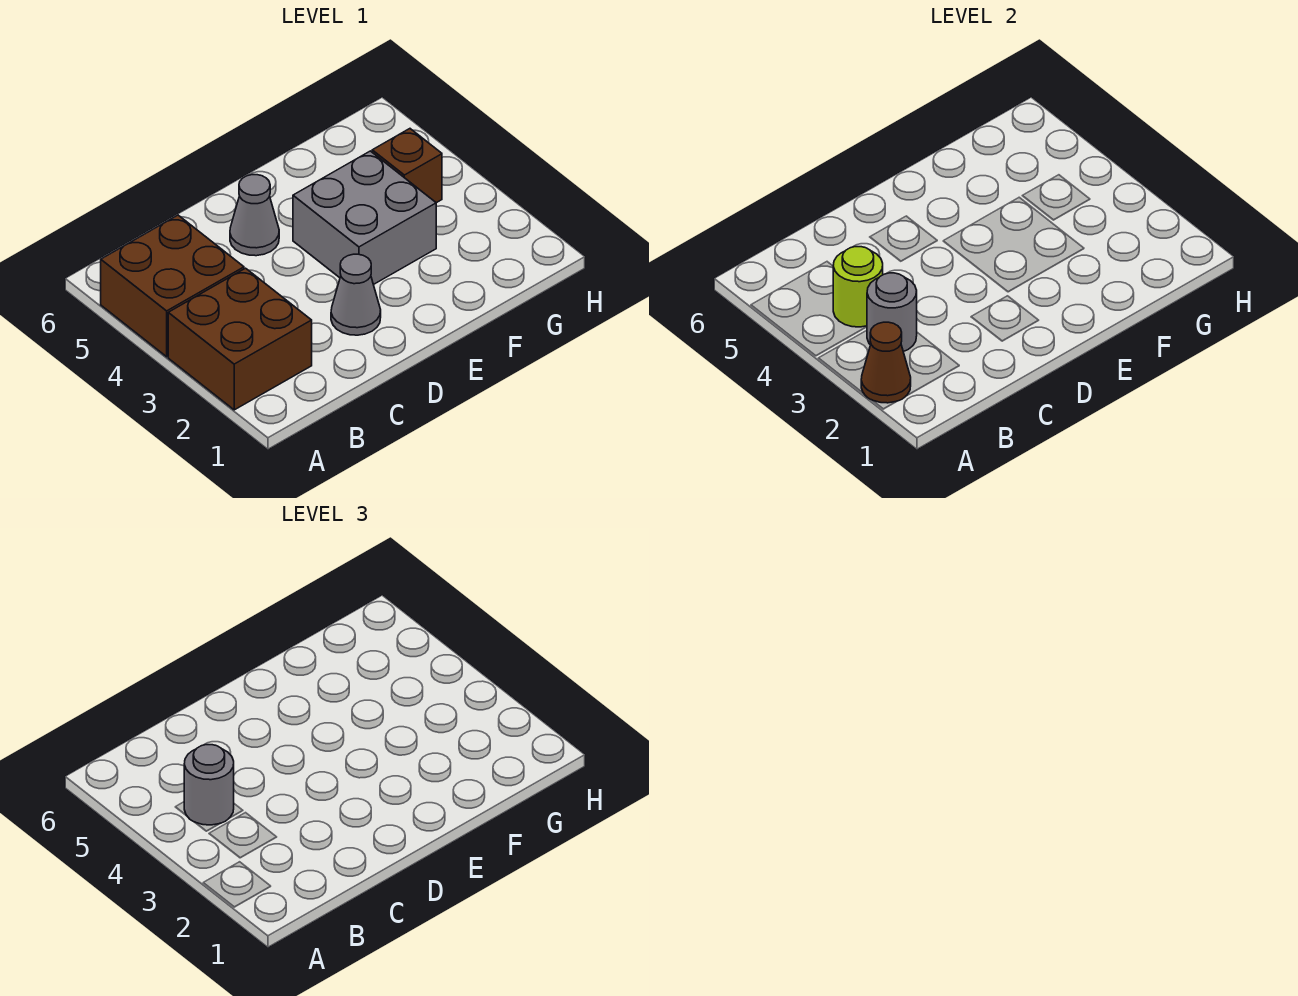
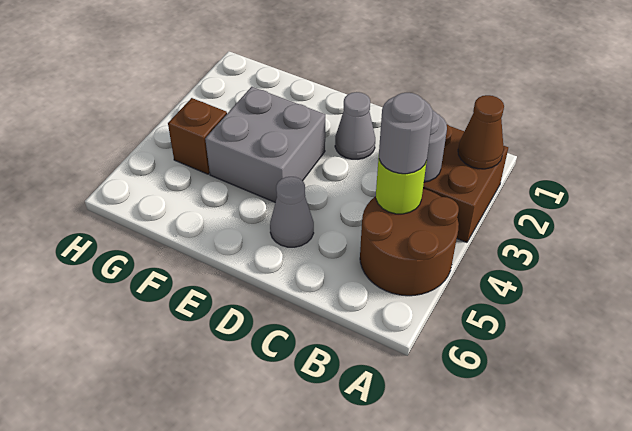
brown brick A4:B5 level 1 -> brown round brick A4:B5 level 1

